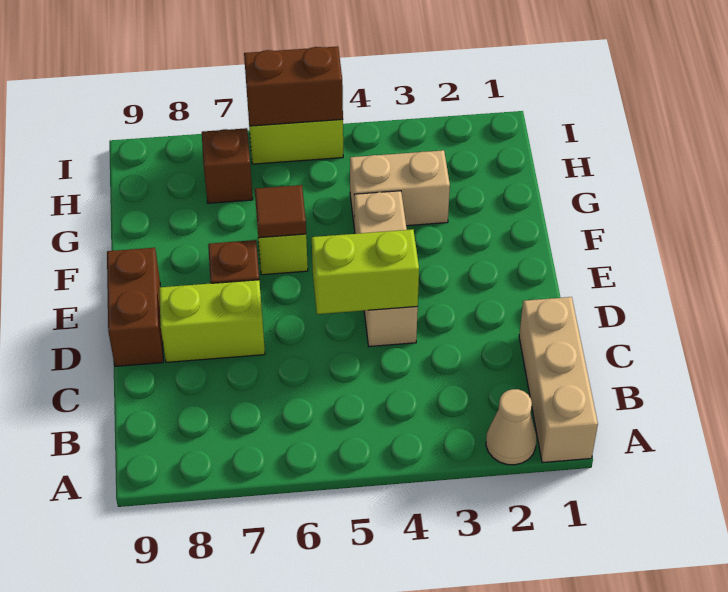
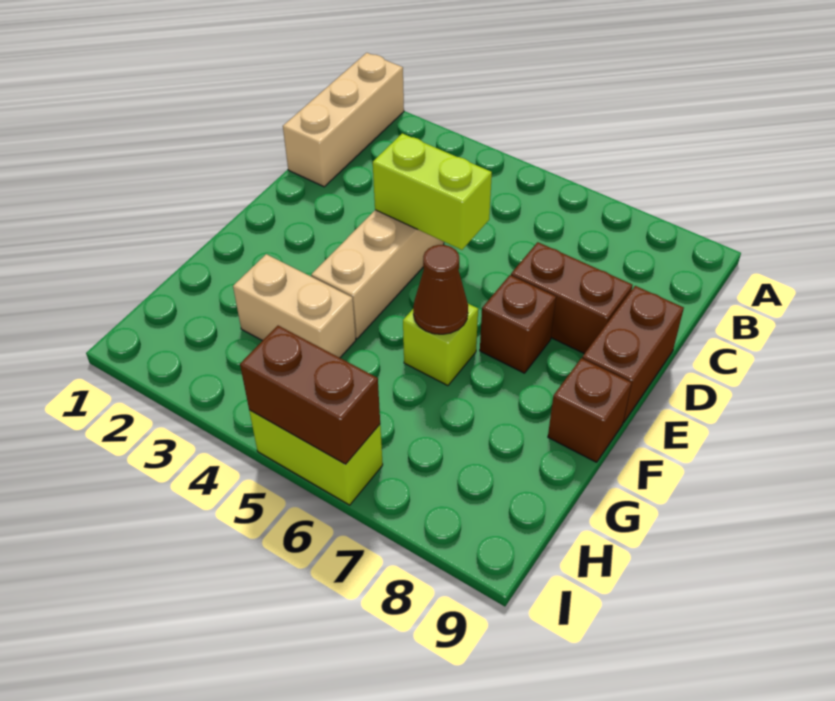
tan cone A2 level 1 -> none
lime brick D7:D8 level 1 -> brown brick D7:D8 level 1
brown tile F6 level 2 -> brown cone F6 level 2
brown brick H7 level 1 -> brown brick F9 level 1

